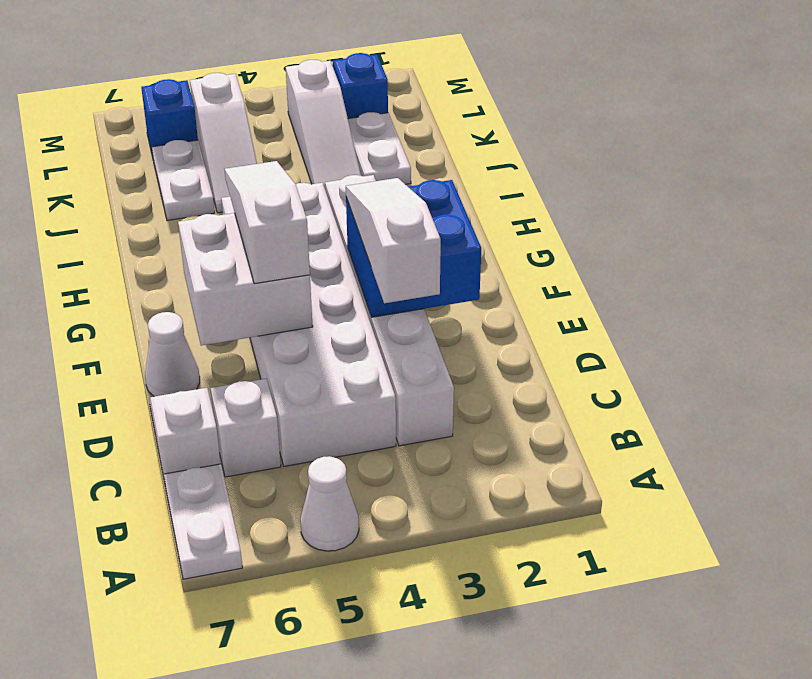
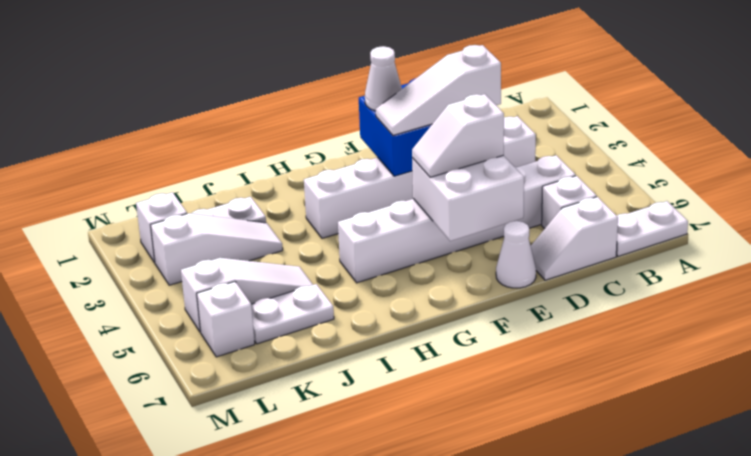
white cone A5 level 1 -> white cone F2 level 3
white brick C4:H5 level 1 -> white brick C5:H5 level 1
white slope E5:G5 level 3 top E -> white slope E5:F5 level 3 top E
blue brick L2 level 1 -> white brick L2 level 1
blue brick L6 level 1 -> white brick L6 level 1

